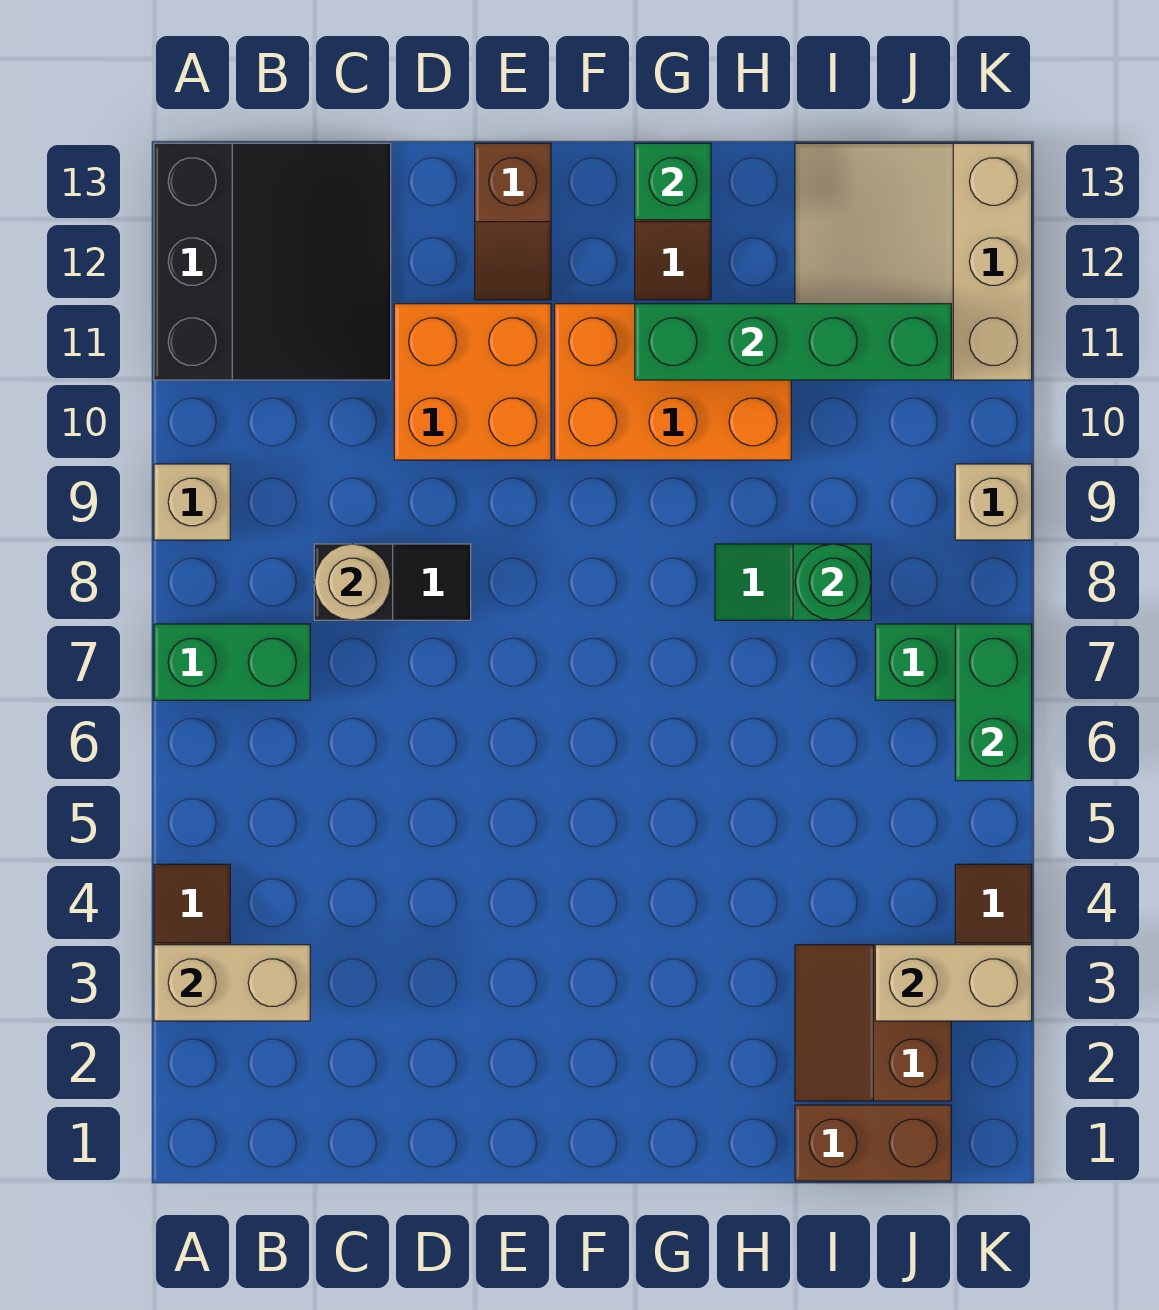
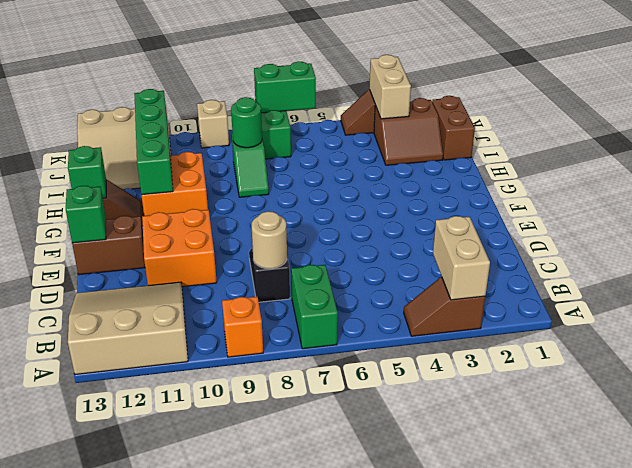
tan brick A9 level 1 -> orange brick A9 level 1
black slope A11:C13 level 1 top A -> tan slope A11:C13 level 1 top A
brown slope E12:E13 level 1 top 13 -> brown brick E12:E13 level 1
none -> green brick E13 level 2
orange brick F10:H11 level 1 -> orange brick G10:H11 level 1

